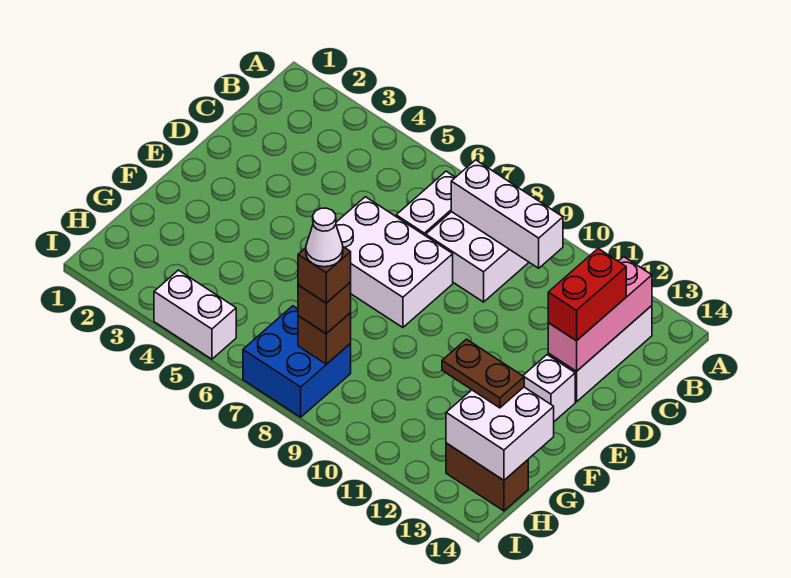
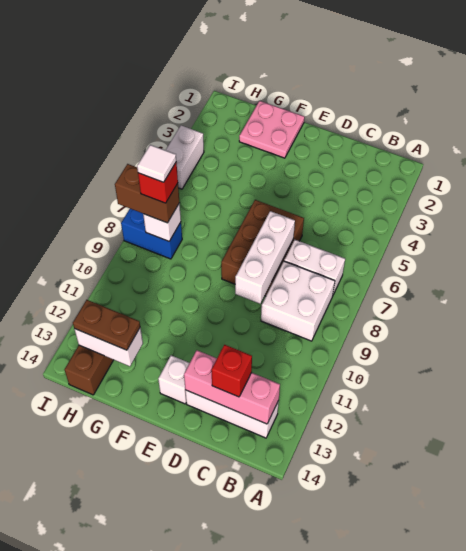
white brick B8:B10 level 2 -> white brick D7:D9 level 2
red brick C13:D13 level 3 -> red brick C13 level 3
white brick D6:E8 level 1 -> brown brick D6:E8 level 1
none -> pink plate F1:G2 level 1
brown plate G12:G13 level 3 -> brown plate G13:H13 level 3
white brick G13:H14 level 2 -> white brick G13:H13 level 2
blue brick H7:I8 level 1 -> blue brick H8:I8 level 1
brown brick H8 level 2 -> white brick H8 level 2
brown brick H8 level 3 -> brown brick H8:I8 level 3
brown brick H8 level 4 -> red brick H8 level 4
white cone H8 level 5 -> white tile H8 level 5

